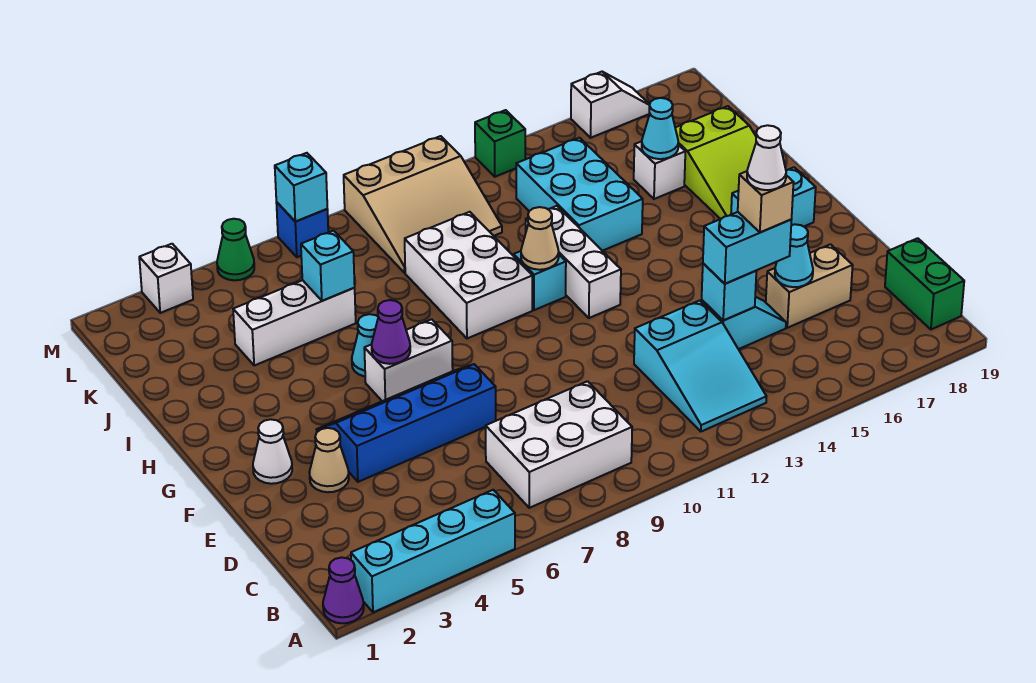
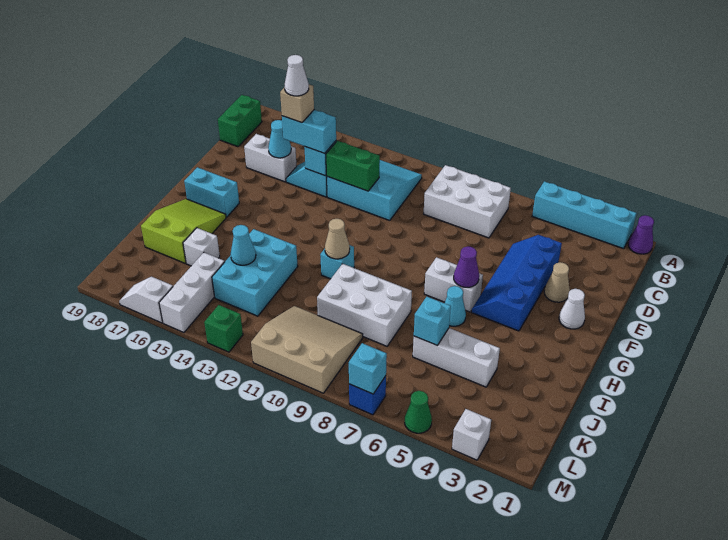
cyan slope B12:D13 level 1 top D -> cyan slope B11:D13 level 1 top D
none -> green brick D12:D13 level 2
tan brick D16:D17 level 1 -> white brick D16:D17 level 1
blue slope E4:F7 level 1 top E -> blue slope D4:G5 level 1 top 4
white brick G12:I12 level 1 -> white brick K15:M15 level 1
white brick H9:J10 level 1 -> white brick I8:J10 level 1
cyan cone J16 level 2 -> cyan cone J14 level 2

